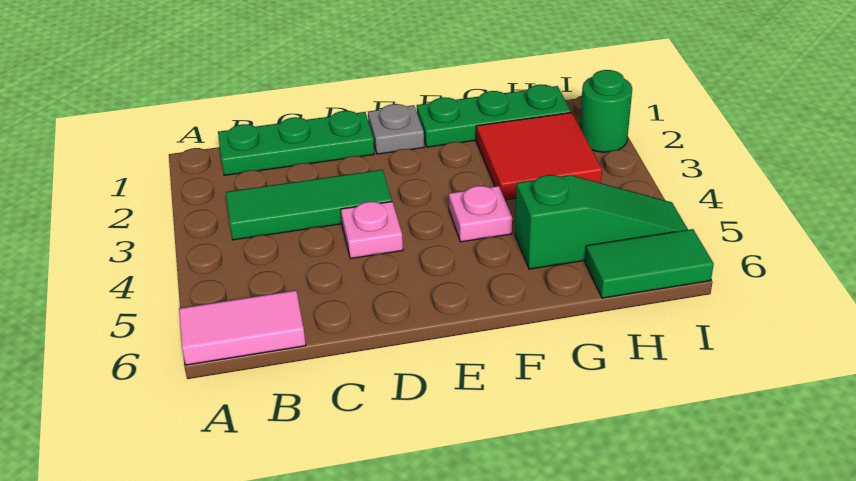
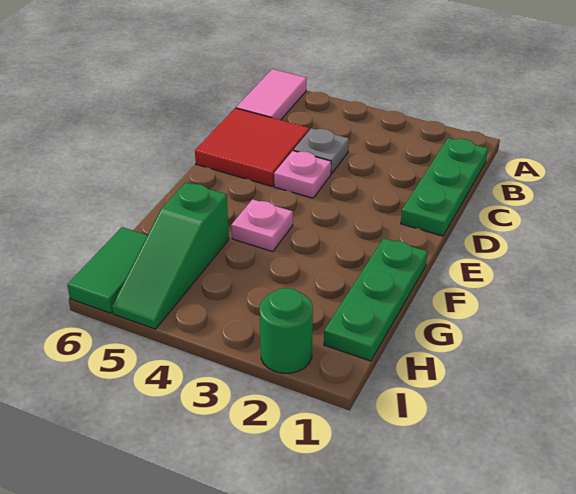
green tile B3:D3 level 1 -> none
grey plate E1 level 1 -> grey plate C4 level 1
red tile G2:H3 level 1 -> red tile C5:D6 level 1

